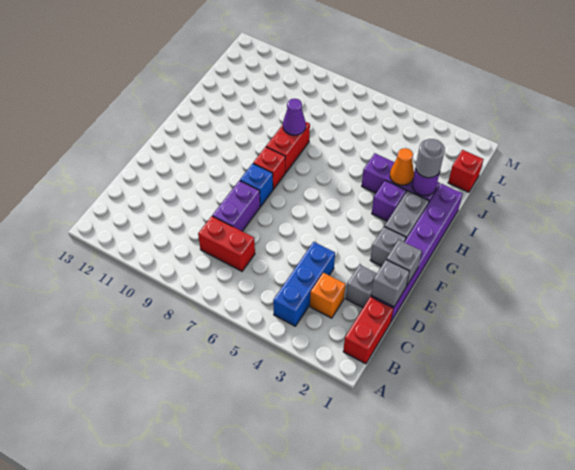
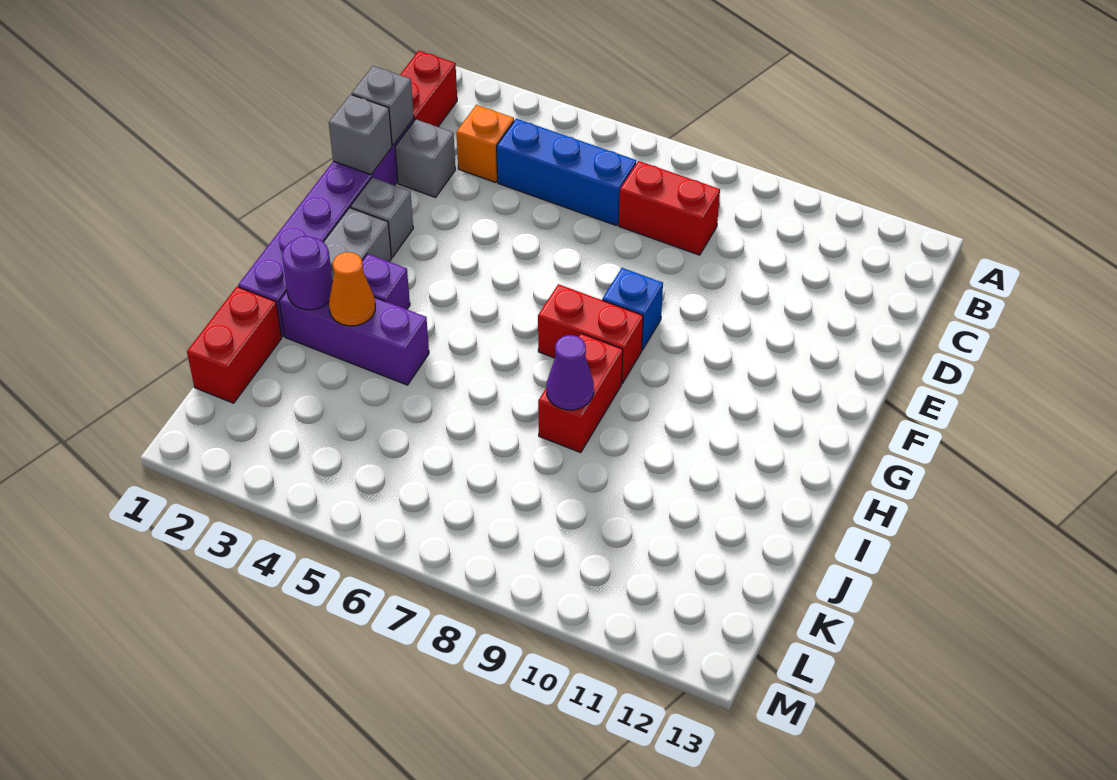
blue brick B4:D4 level 1 -> blue brick C4:C6 level 1
purple brick D8:E8 level 1 -> none
red brick G8 level 1 -> red brick G7:G8 level 1
grey round brick I2 level 3 -> none
red brick K1 level 1 -> red brick J1:K1 level 1

